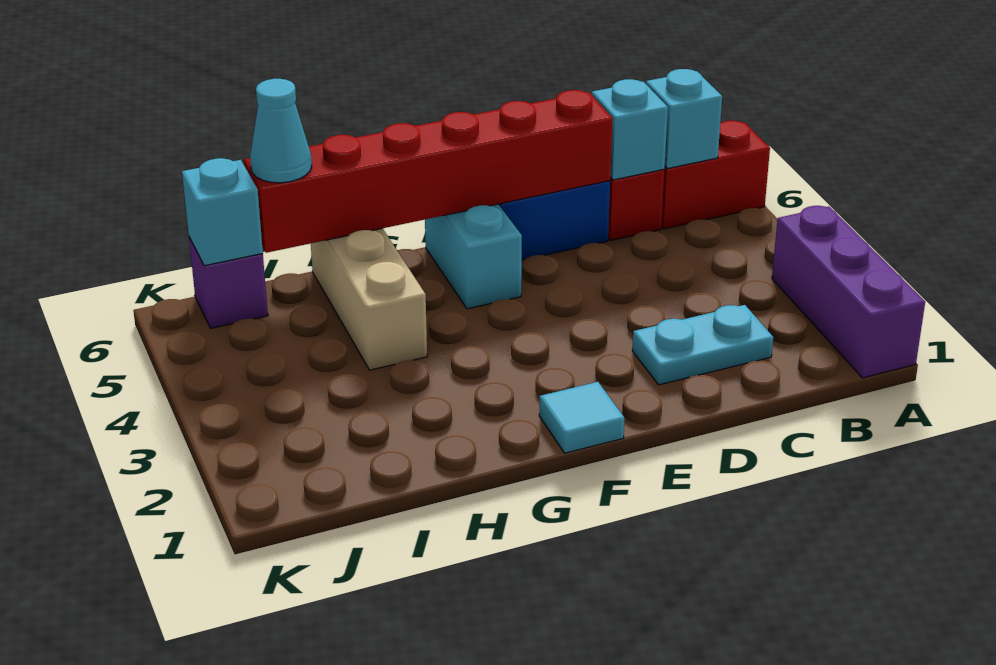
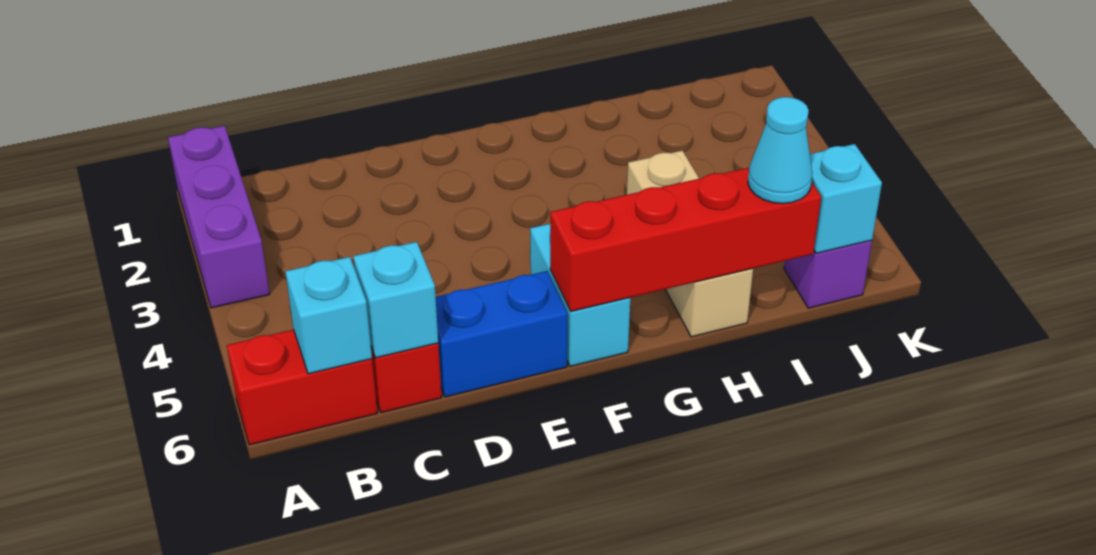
cyan plate C2:D2 level 1 -> none
red brick D6:I6 level 2 -> red brick F6:I6 level 2
cyan tile F1 level 1 -> none

